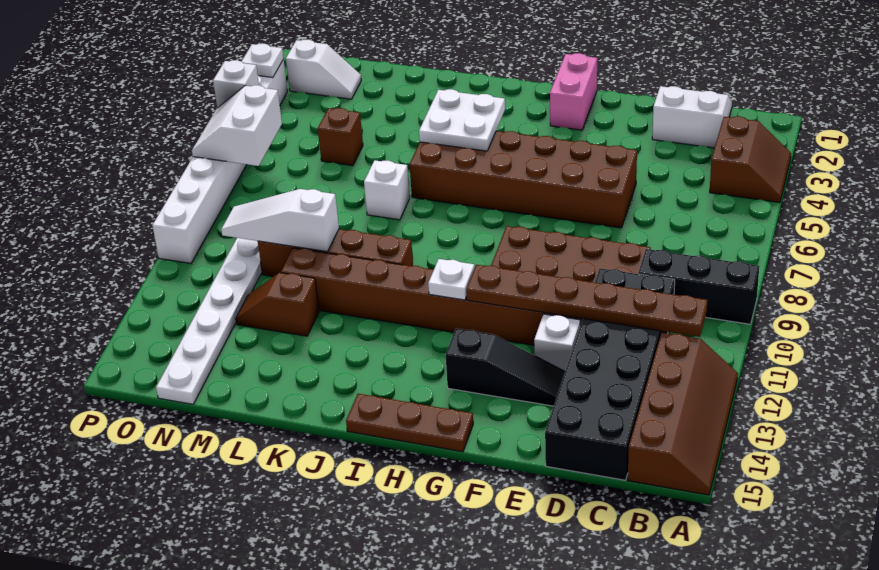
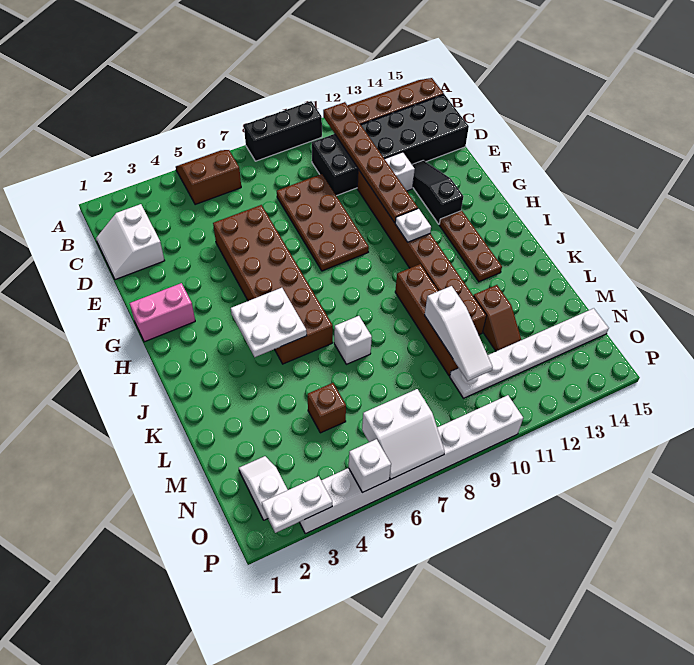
brown slope A3:B4 level 1 top B -> brown slope A5:B6 level 1 top B
black brick A9:C9 level 1 -> black brick A8:A10 level 1
brown plate G15:I15 level 1 -> brown plate H13:J13 level 1
white plate P3 level 2 -> white plate P2:P3 level 2

